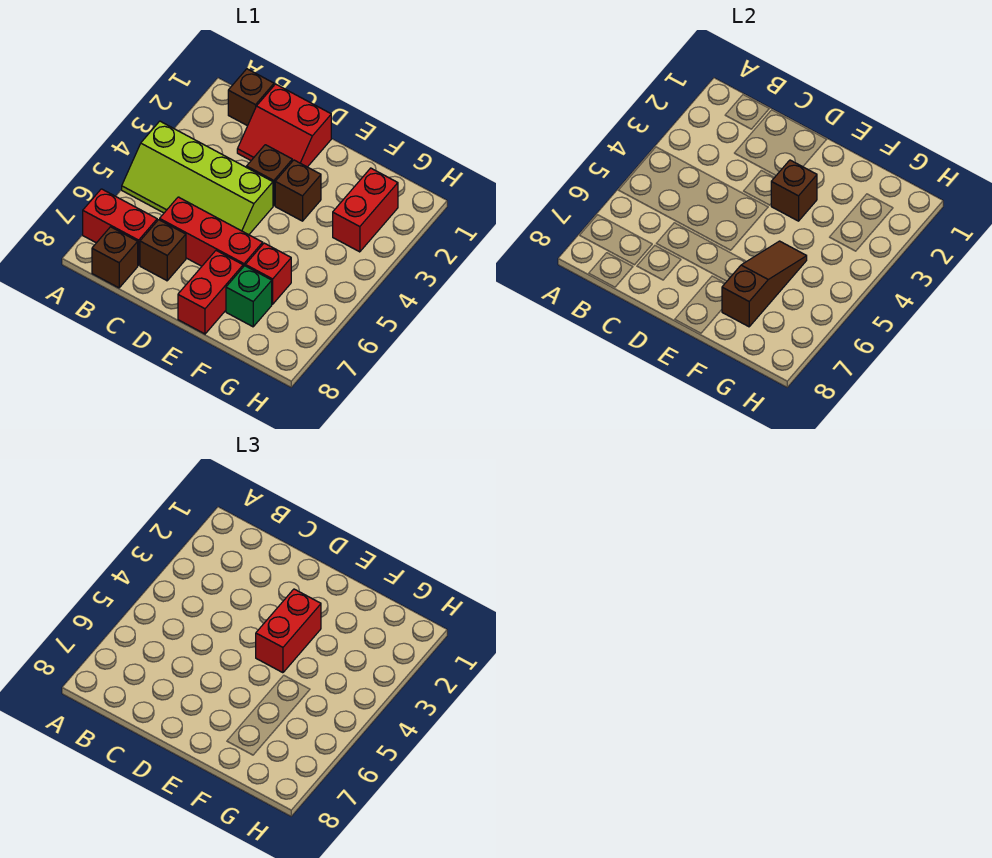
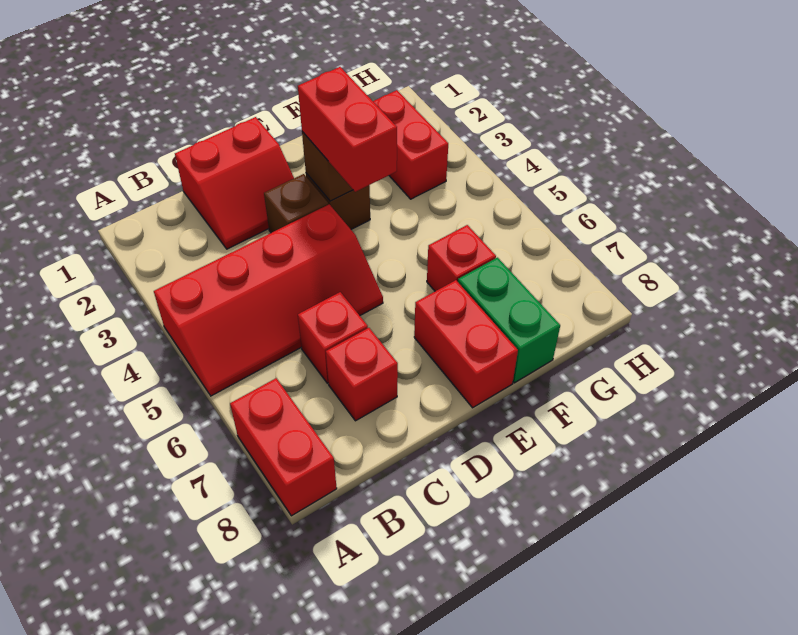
lime slope A4:D5 level 1 top 4 -> red slope A4:D5 level 1 top 4
red brick A7:B7 level 1 -> red brick A7:A8 level 1
brown brick B1 level 1 -> none
brown brick B8 level 1 -> none
red brick C6:E6 level 1 -> red brick C6 level 1
brown brick C7 level 1 -> red brick C7 level 1
brown slope F5:F7 level 2 top 7 -> none
green brick F7 level 1 -> green brick F7:F8 level 1

